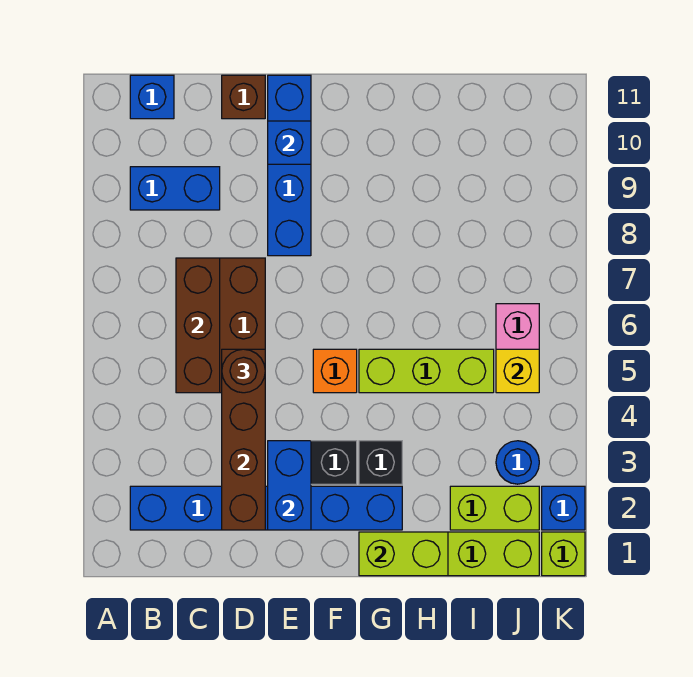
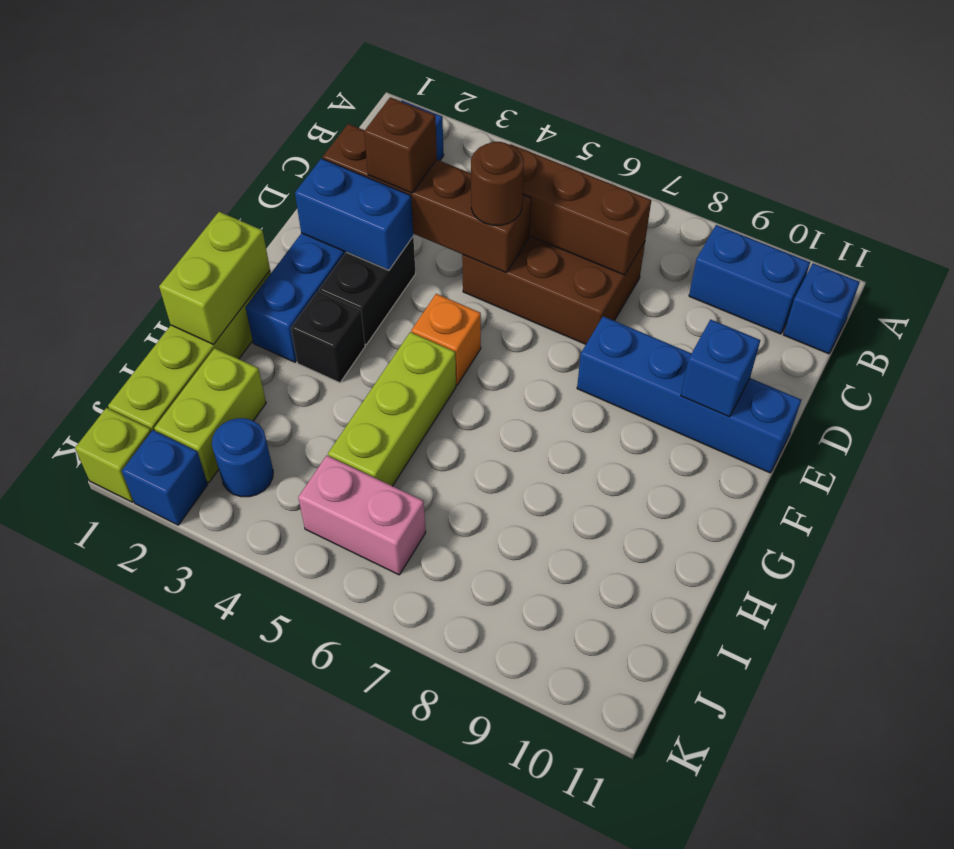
blue brick B9:C9 level 1 -> blue brick B9:B10 level 1
brown brick D11 level 1 -> brown brick D3 level 3
yellow brick J5 level 2 -> none

